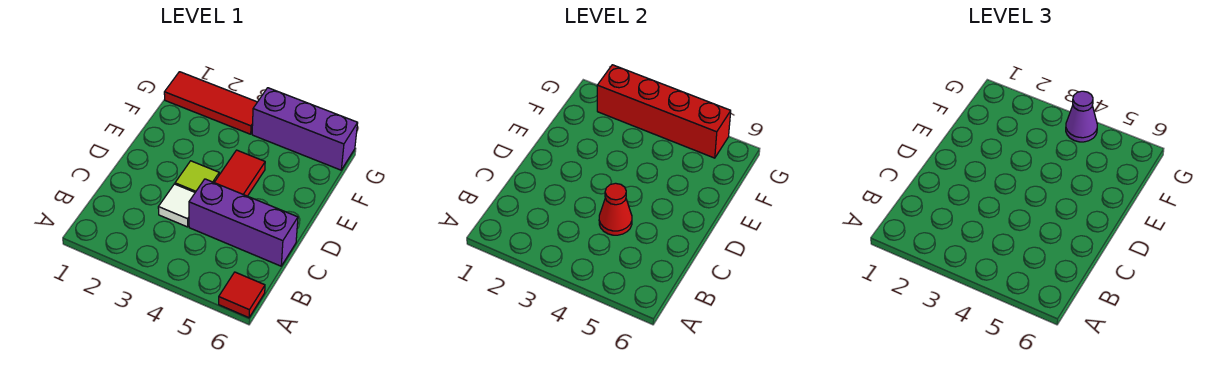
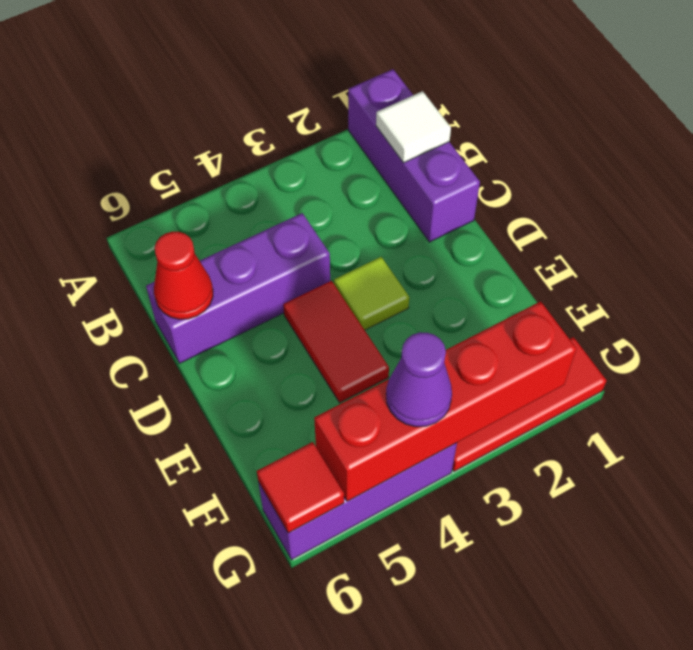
none -> purple brick A1:C1 level 1
red tile A6 level 1 -> red tile G6 level 2
white tile C3 level 1 -> white tile B1 level 2
red cone C4 level 2 -> red cone C6 level 2

